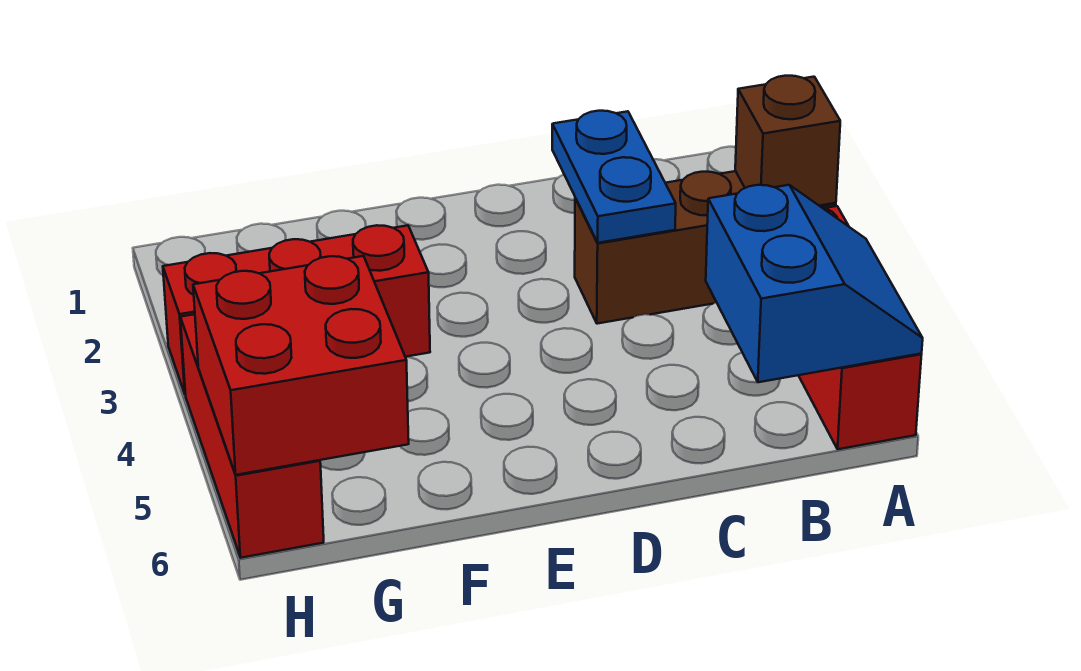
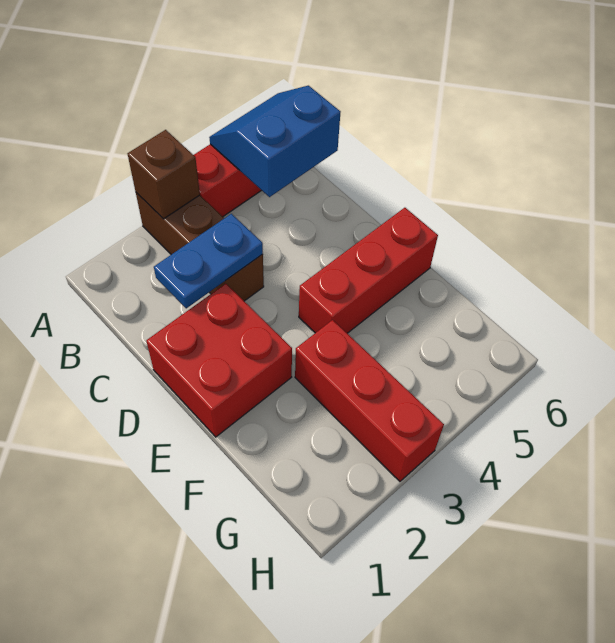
red brick G5:H6 level 2 -> red brick D1:E2 level 1
red brick H4:H6 level 1 -> red brick E4:E6 level 1

